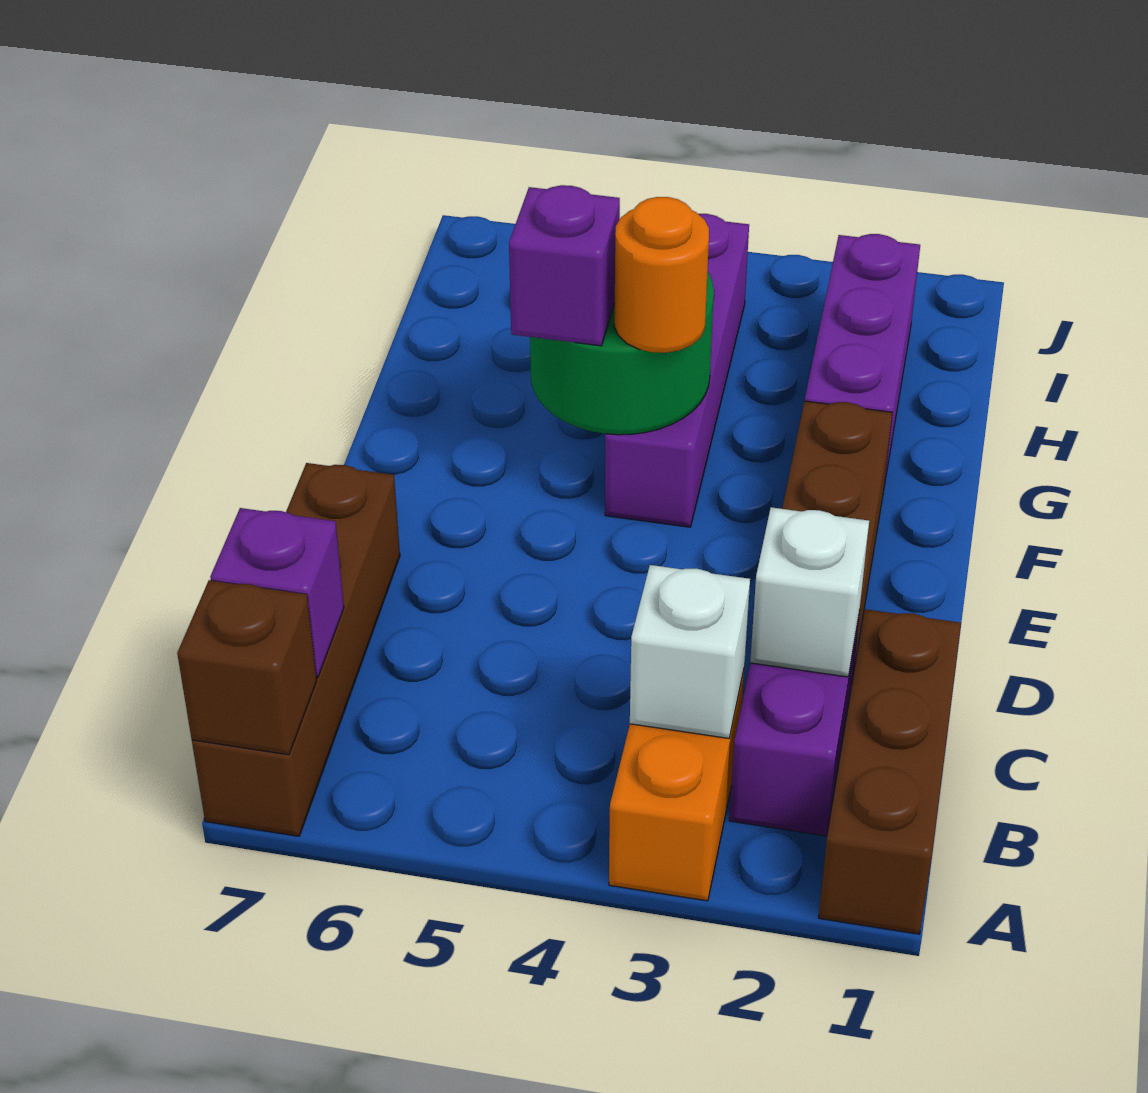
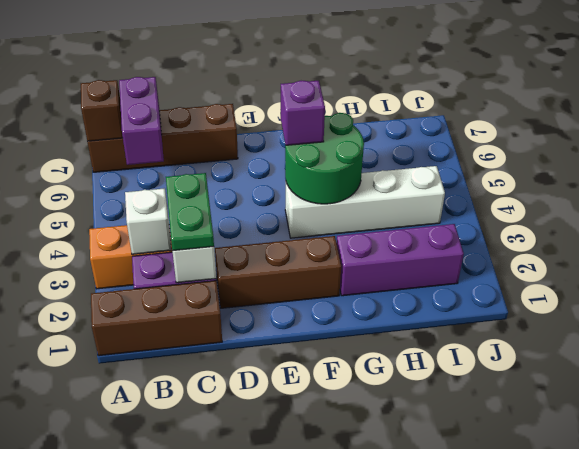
purple brick B7 level 2 -> purple brick B6:B7 level 2
none -> green plate C2:C3 level 3
purple brick F4:I4 level 1 -> white brick F4:I4 level 1
orange round brick F4 level 3 -> none

